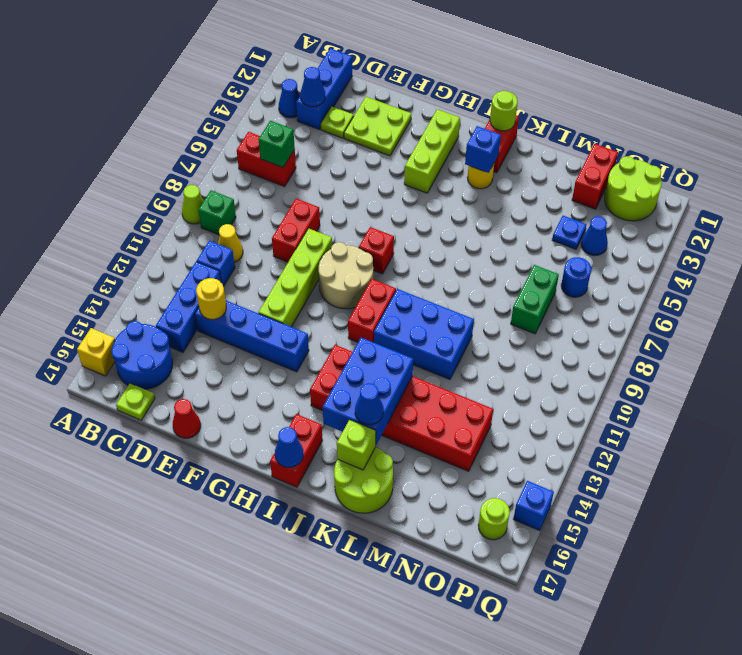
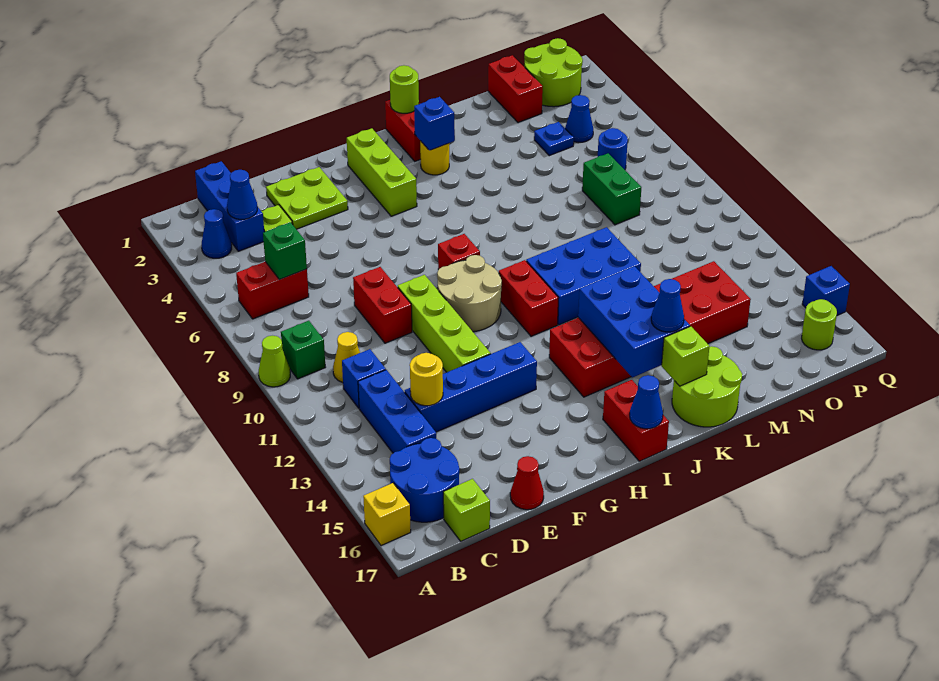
lime plate C17 level 1 -> lime brick C17 level 1

